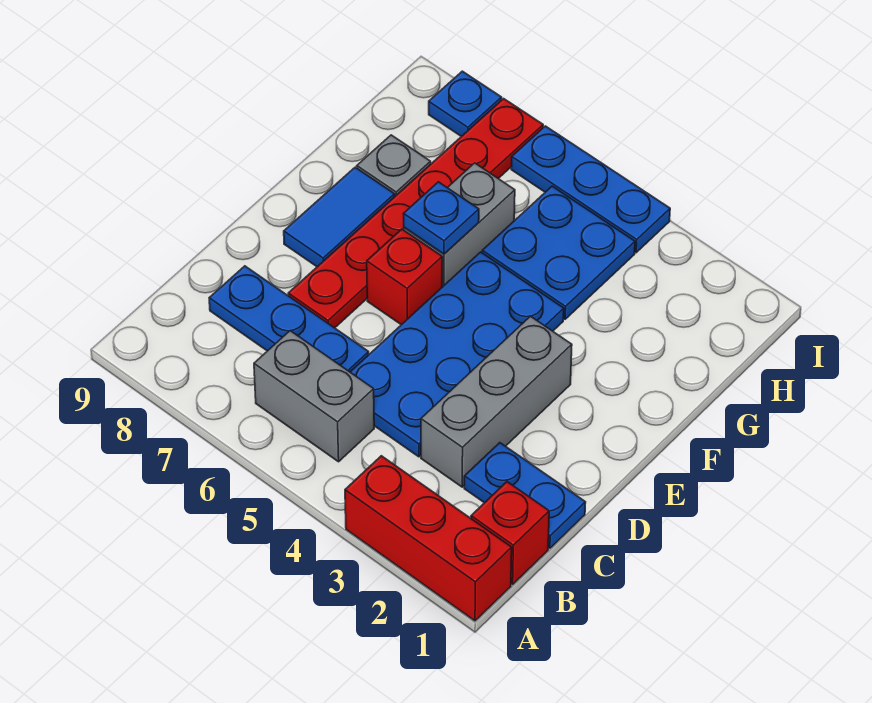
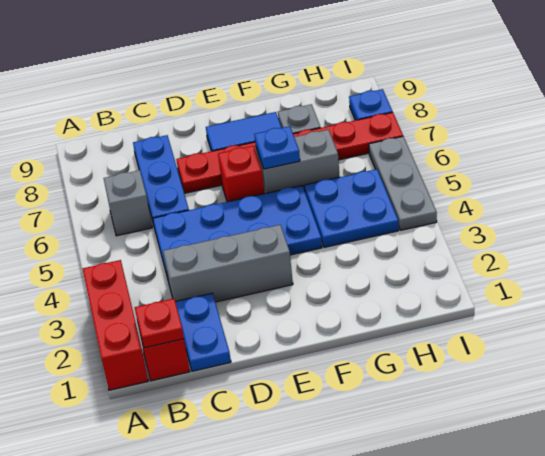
none -> red plate B1 level 2
grey brick B5:B6 level 1 -> grey brick B6 level 1
blue plate I4:I6 level 1 -> grey plate I4:I6 level 1

